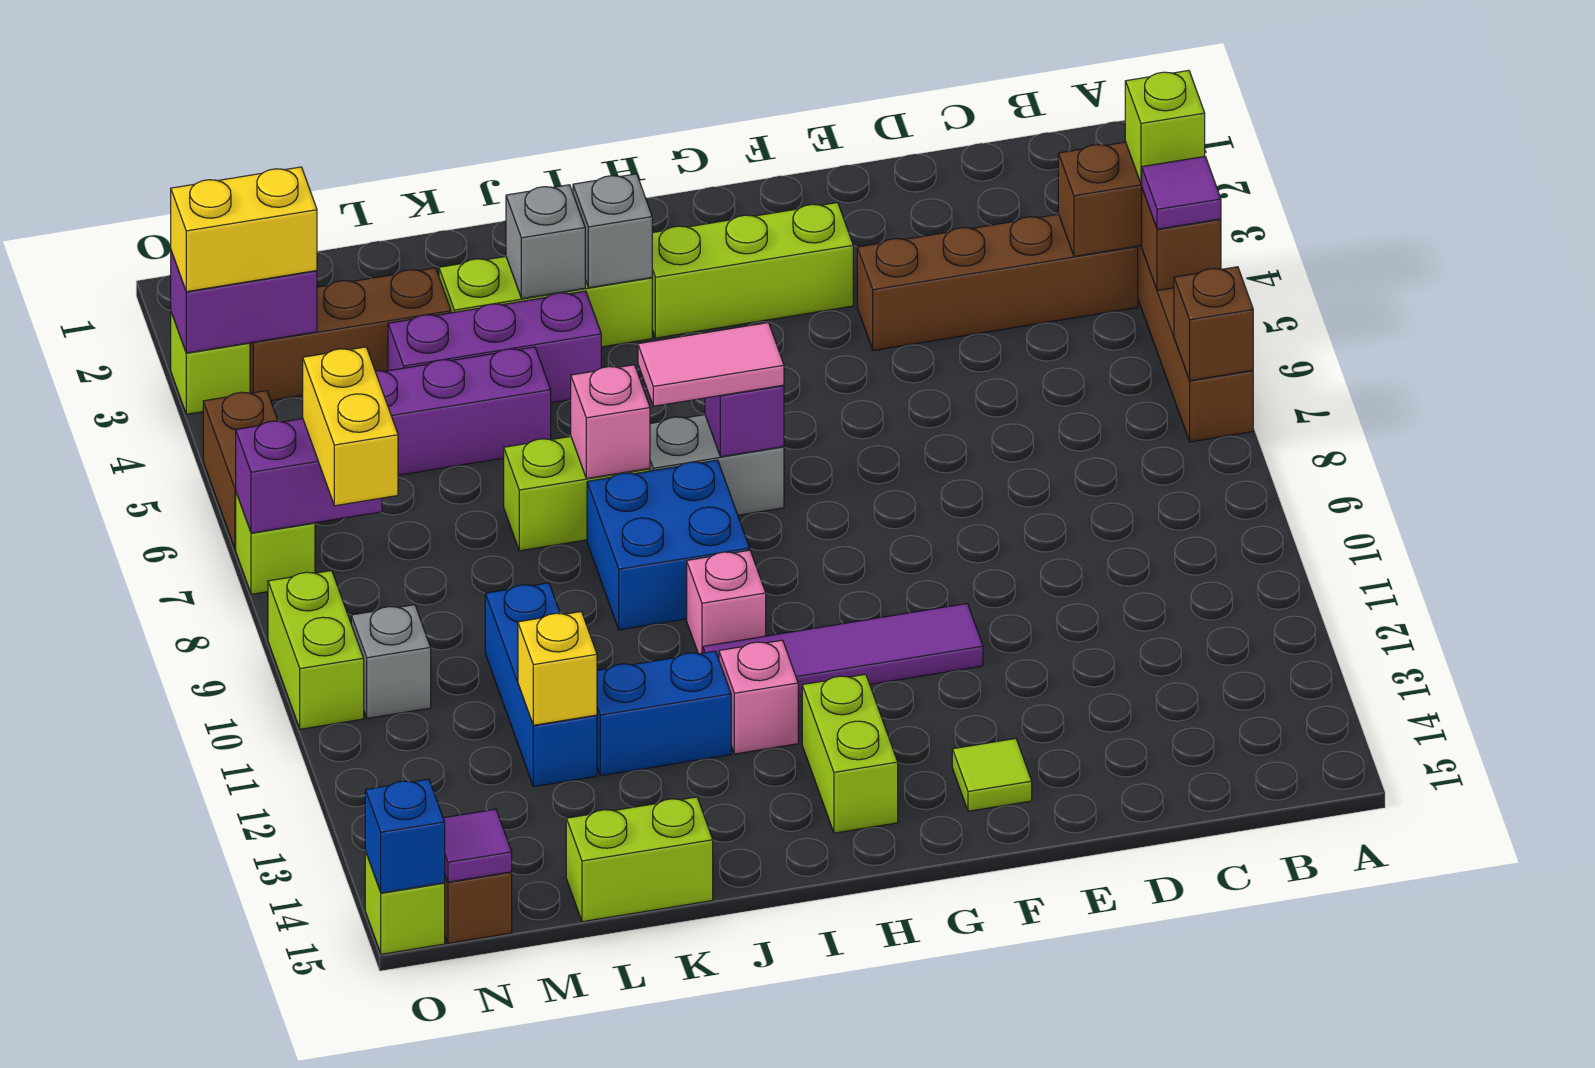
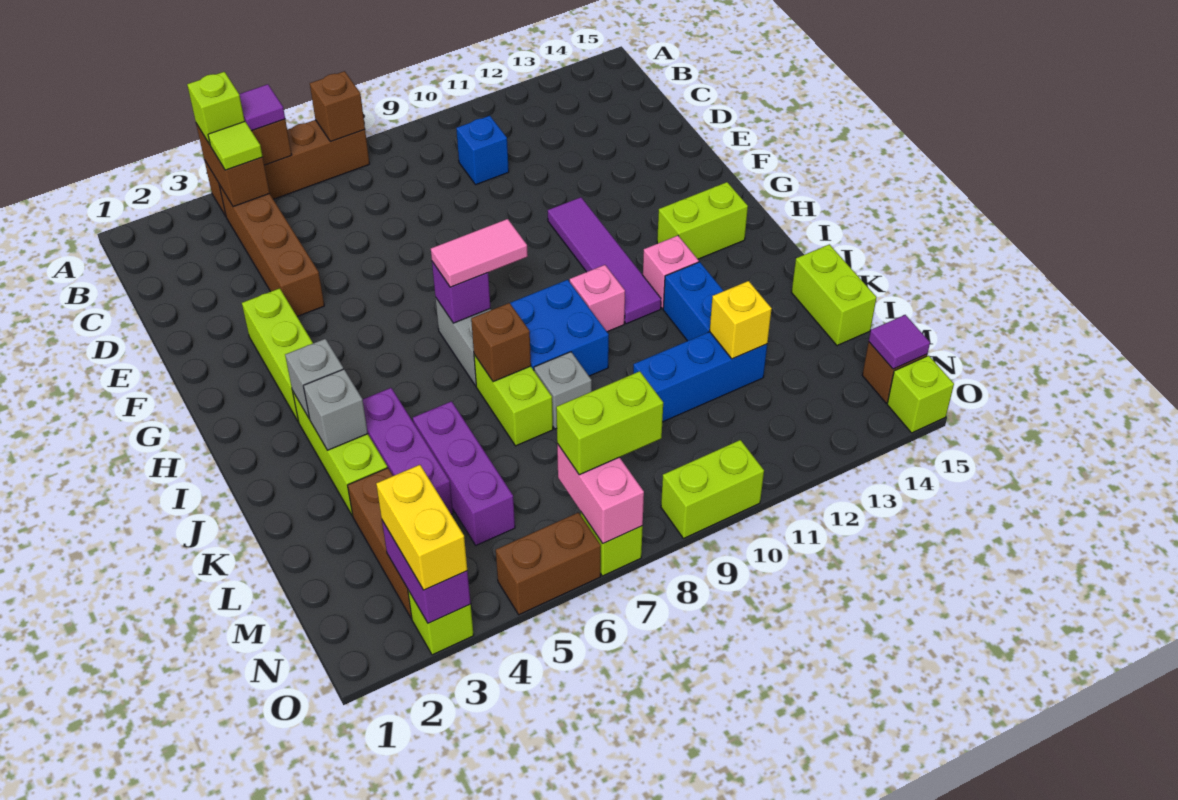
lime tile F14 level 1 -> lime tile B4 level 3
pink tile H7:I7 level 3 -> pink tile H7:H8 level 3
pink brick J7 level 2 -> brown brick J7 level 2
purple brick N7:O7 level 2 -> pink brick N7:O7 level 2
yellow brick N7:N8 level 3 -> lime brick N7:N8 level 3
grey brick N10 level 1 -> grey brick K8 level 1
blue brick O15 level 2 -> blue brick C10 level 1

